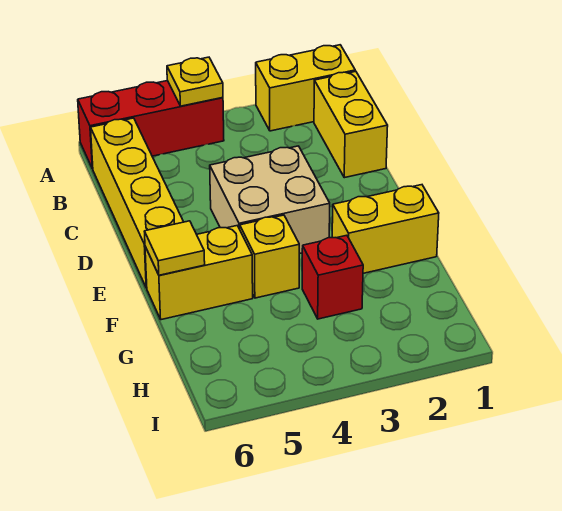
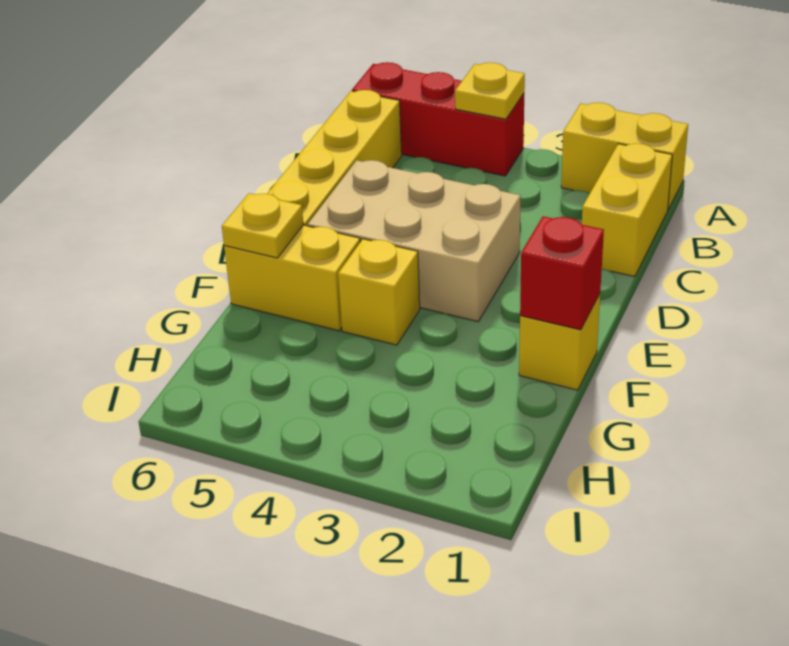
tan brick D3:E4 level 1 -> tan brick D3:E5 level 1
yellow brick F1:F2 level 1 -> yellow brick F1 level 1
yellow tile F6 level 2 -> yellow plate F6 level 2
red brick G3 level 1 -> red brick F1 level 2

